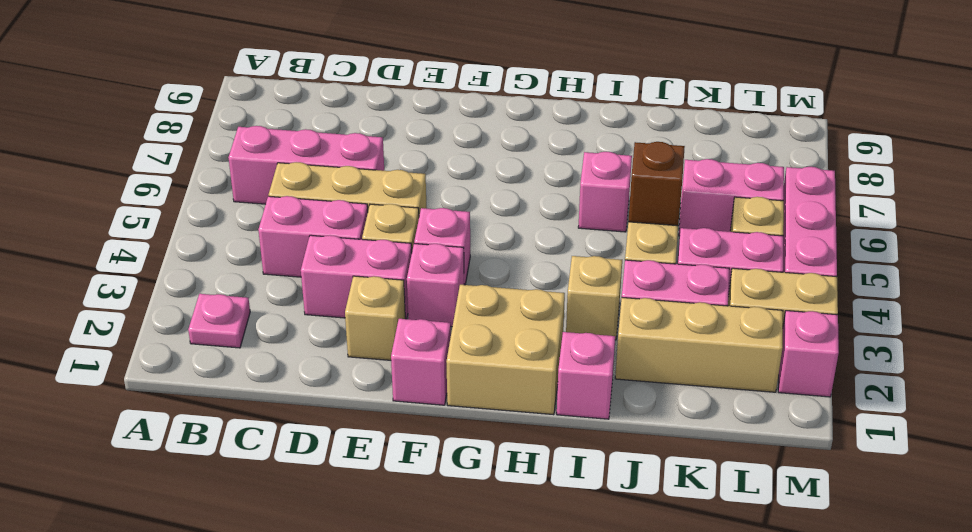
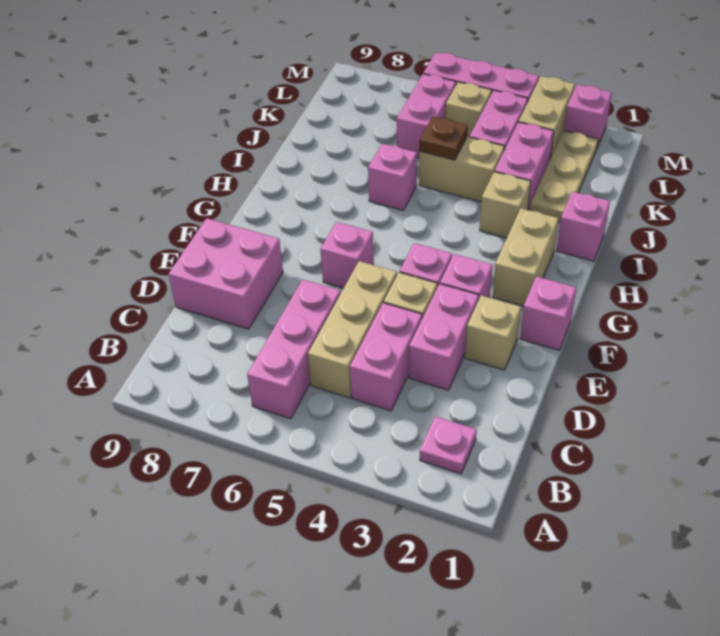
none -> pink brick D8:E9 level 1
none -> pink brick F6 level 1
tan brick G1:H2 level 1 -> tan brick G2:H2 level 1
tan brick J2:L2 level 1 -> tan plate J2:L2 level 1
brown brick J5 level 2 -> brown plate J5 level 2

